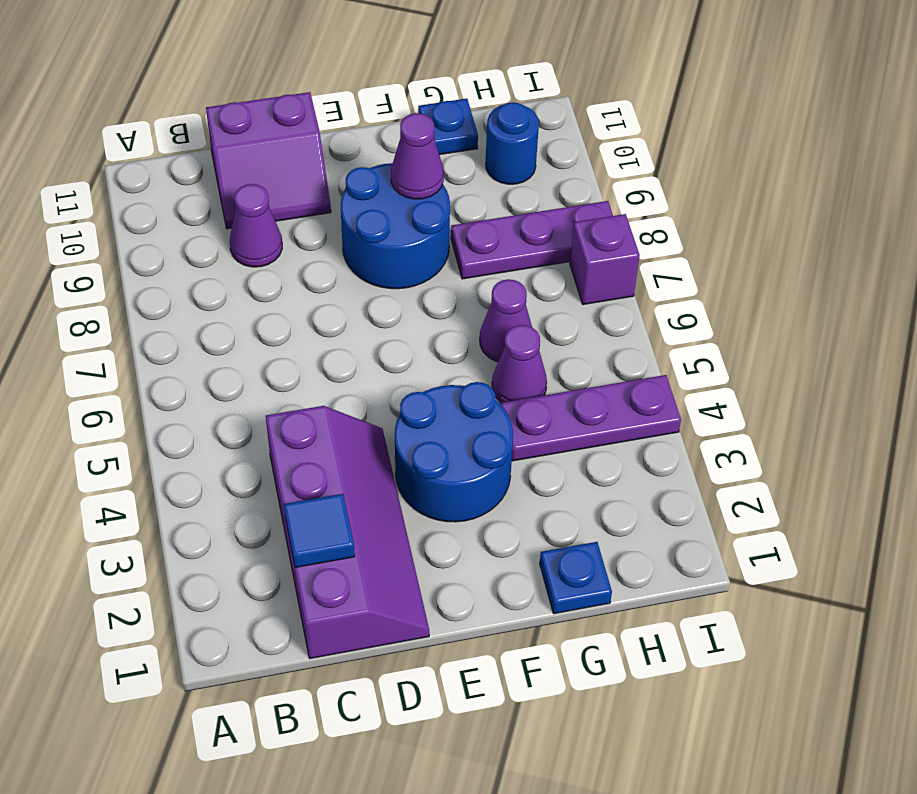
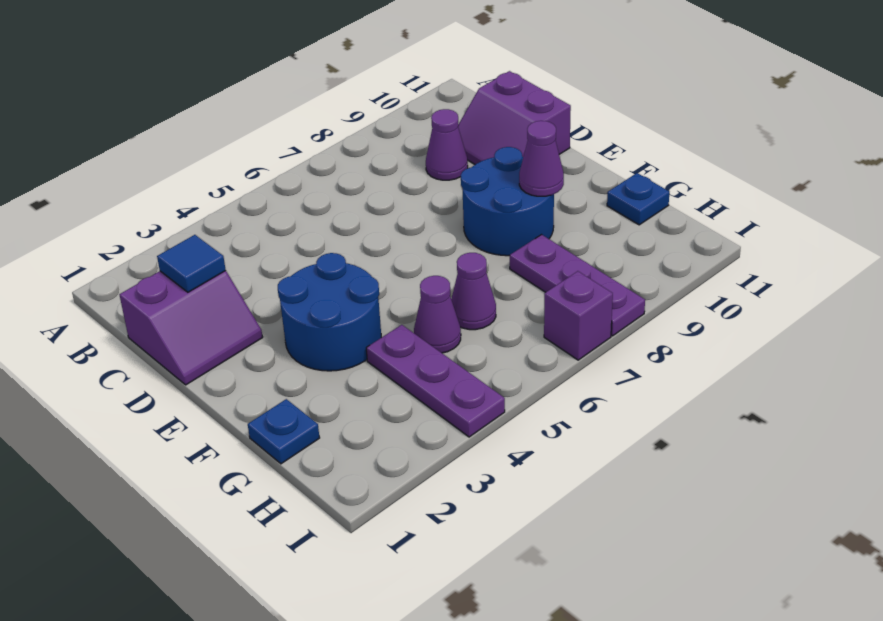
purple slope C1:D4 level 1 top C -> purple slope C1:D2 level 1 top C
blue round brick H10 level 1 -> none

